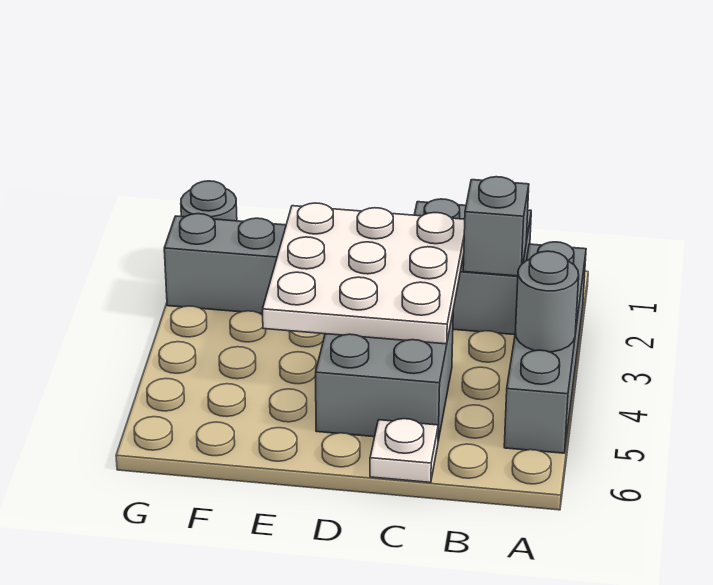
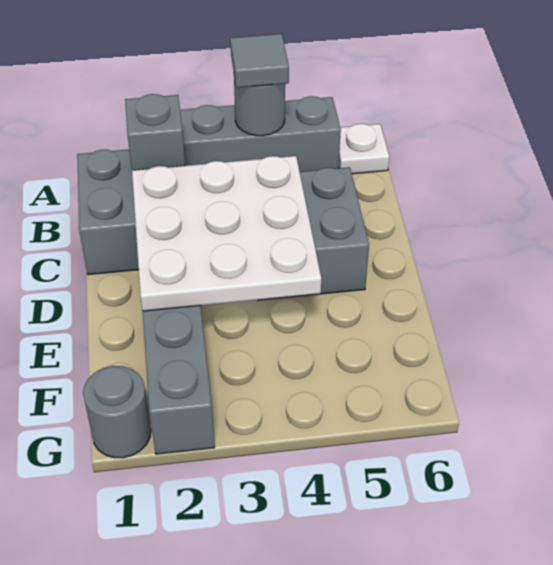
none -> grey tile A4 level 3
white plate C6 level 1 -> white plate A6 level 1

